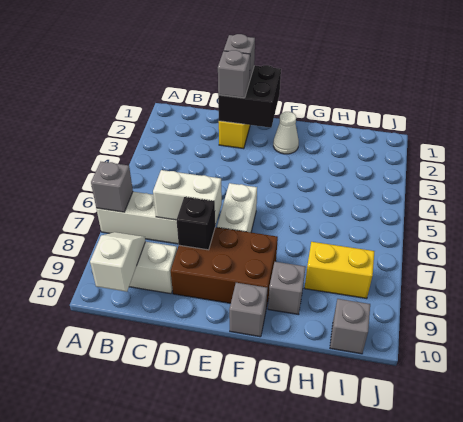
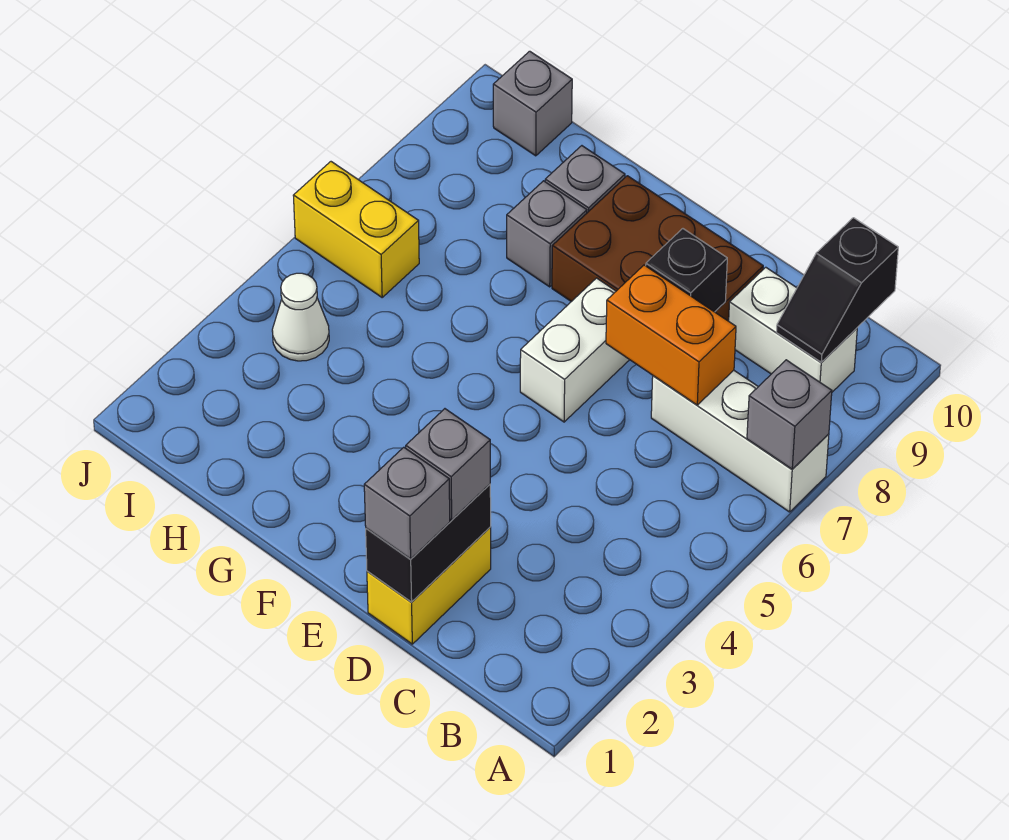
white slope B9:B10 level 2 top 10 -> black slope B9:B10 level 2 top 10
white brick C7:D7 level 2 -> orange brick C7:D7 level 2
black brick D1:E2 level 2 -> black brick D1:D2 level 2
white cone F2 level 1 -> white cone I4 level 1
grey brick F10 level 1 -> grey brick G8 level 1
yellow brick H8:I8 level 1 -> yellow brick I6:J6 level 1

